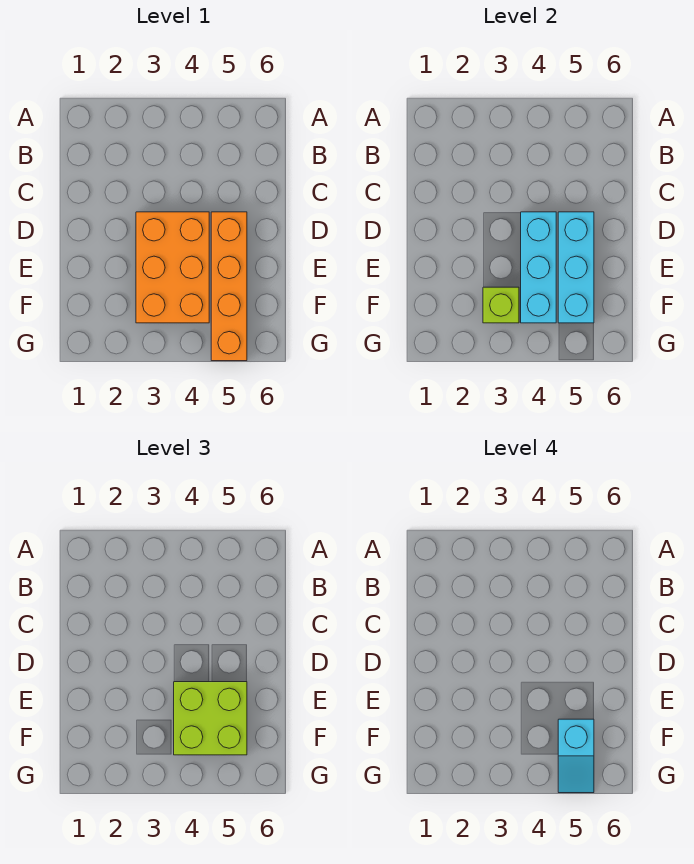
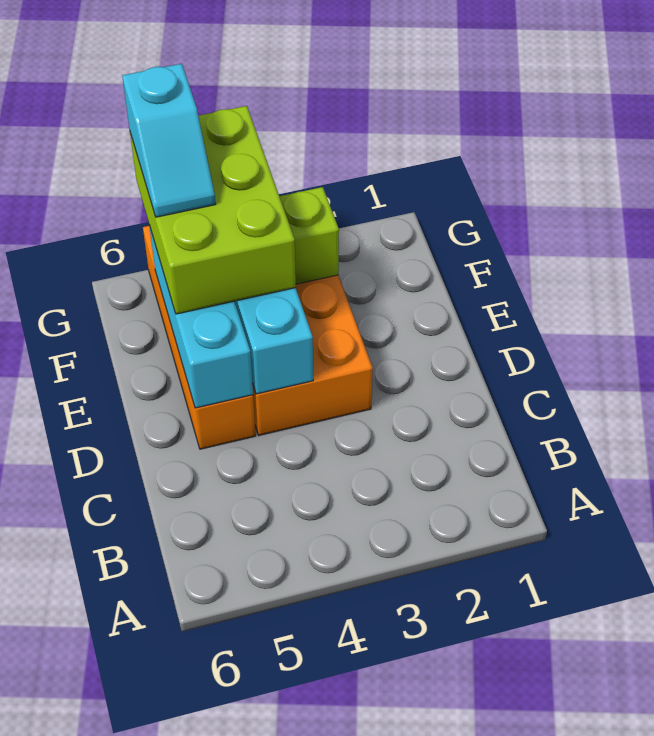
lime brick E4:F5 level 3 -> lime brick E4:G5 level 3
cyan slope F5:G5 level 4 top F -> cyan slope F5:G5 level 4 top G

